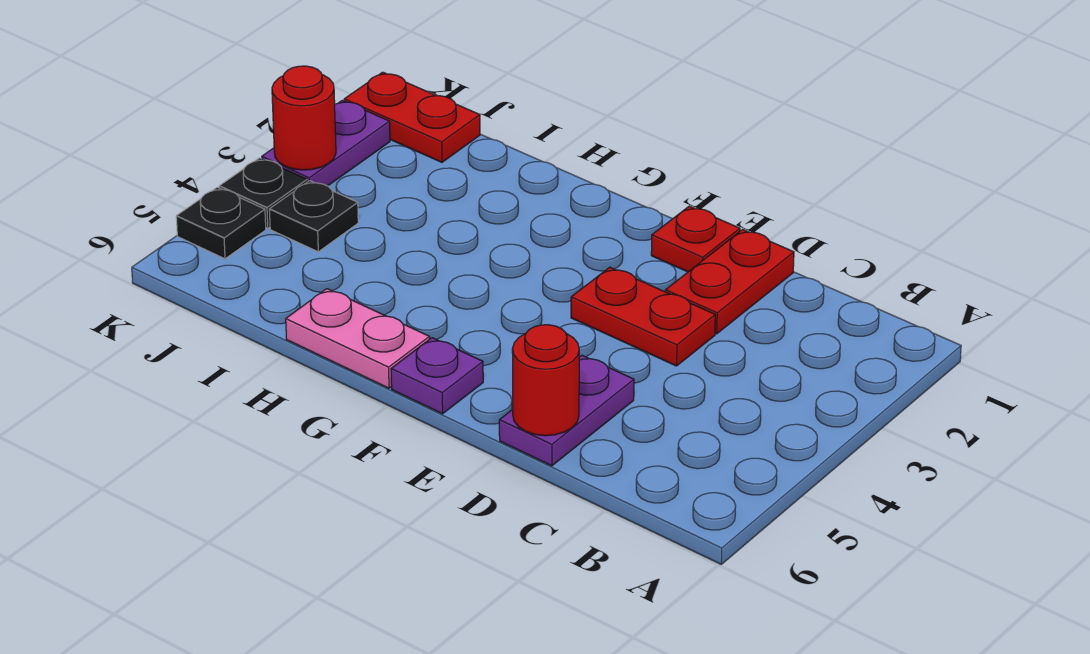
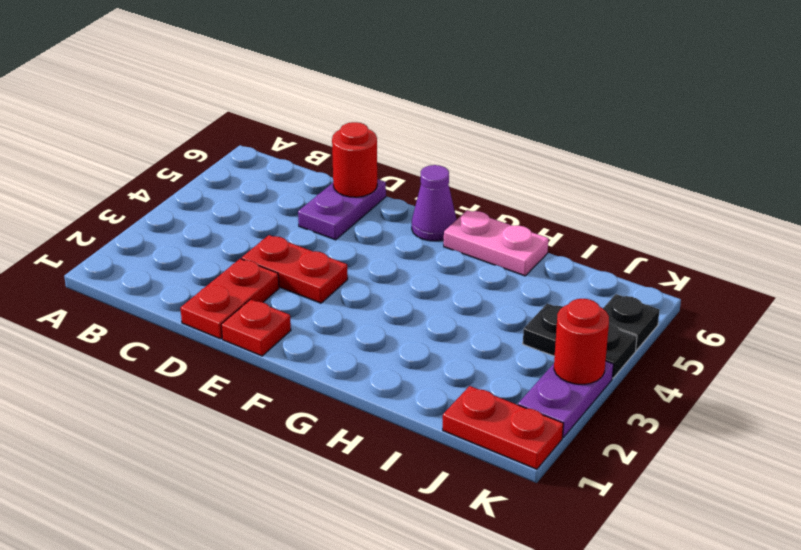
purple plate F6 level 1 -> purple cone F6 level 1

